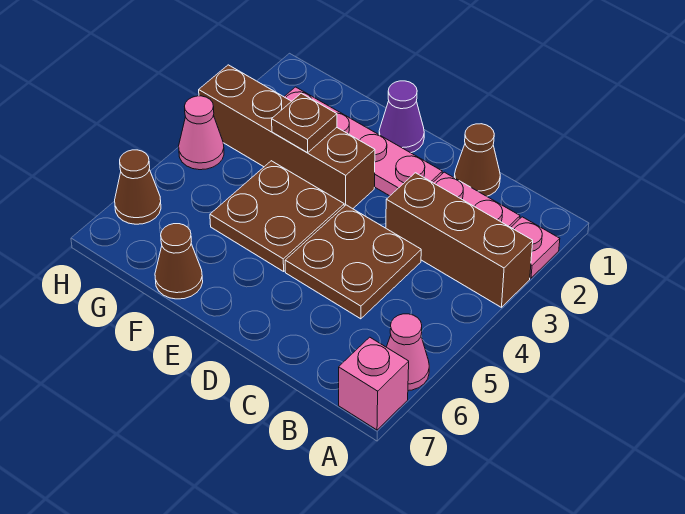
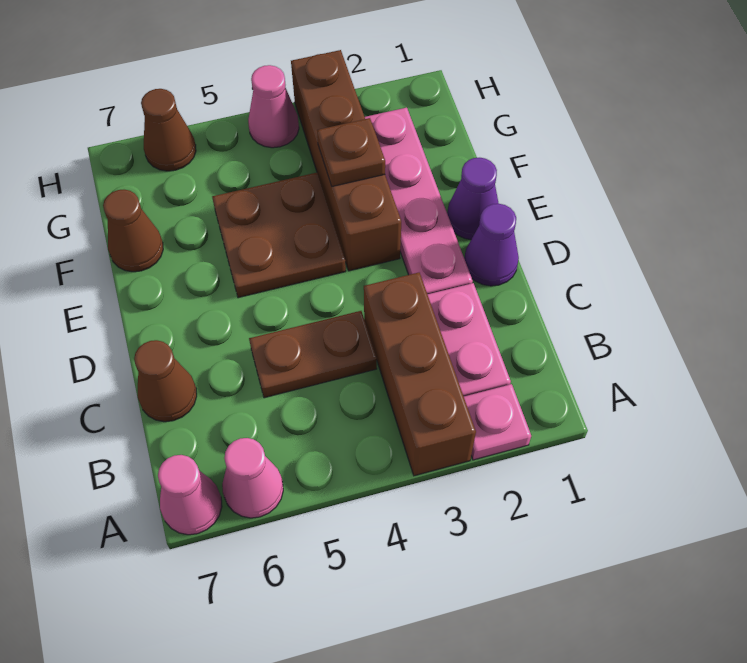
pink brick A7 level 1 -> pink cone A7 level 1
brown cone C1 level 1 -> brown cone C7 level 1
brown plate C4:D5 level 1 -> brown plate C4:C5 level 1
none -> purple cone D1 level 1

